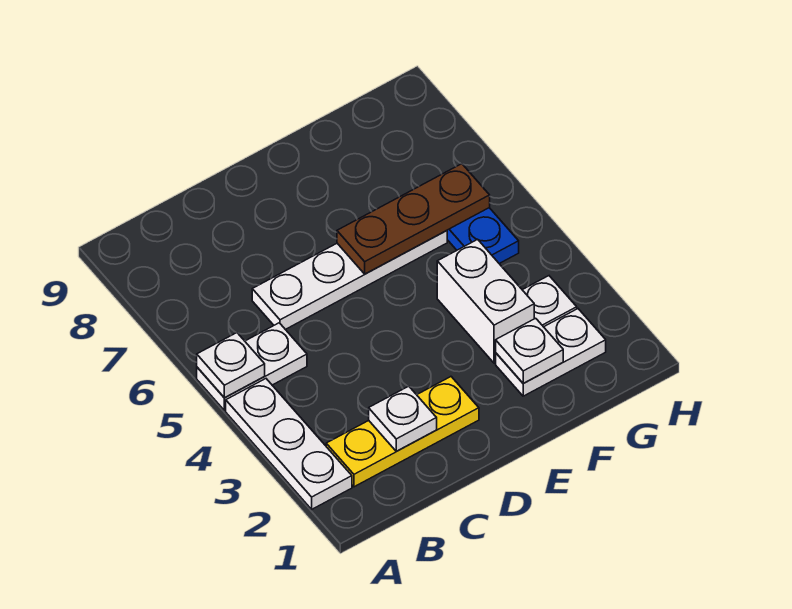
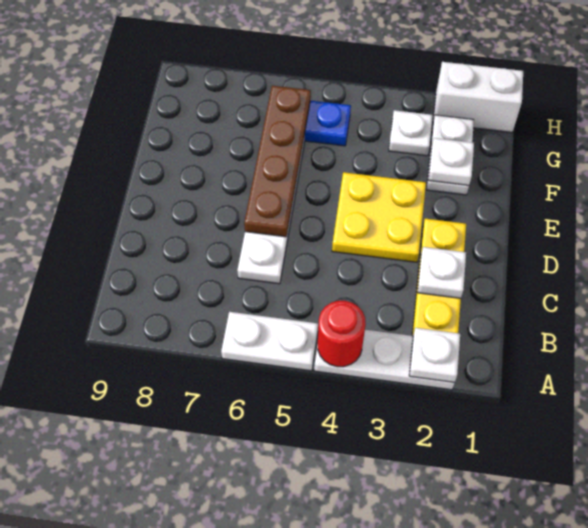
none -> red round brick A4 level 2
white plate A5:B5 level 1 -> white plate A5:A6 level 1
white plate A5 level 2 -> white plate A2 level 2
none -> yellow plate D3:E4 level 1
brown plate E6:G6 level 2 -> brown plate D6:G6 level 2
white brick F3:F4 level 1 -> white brick H1:H2 level 1

